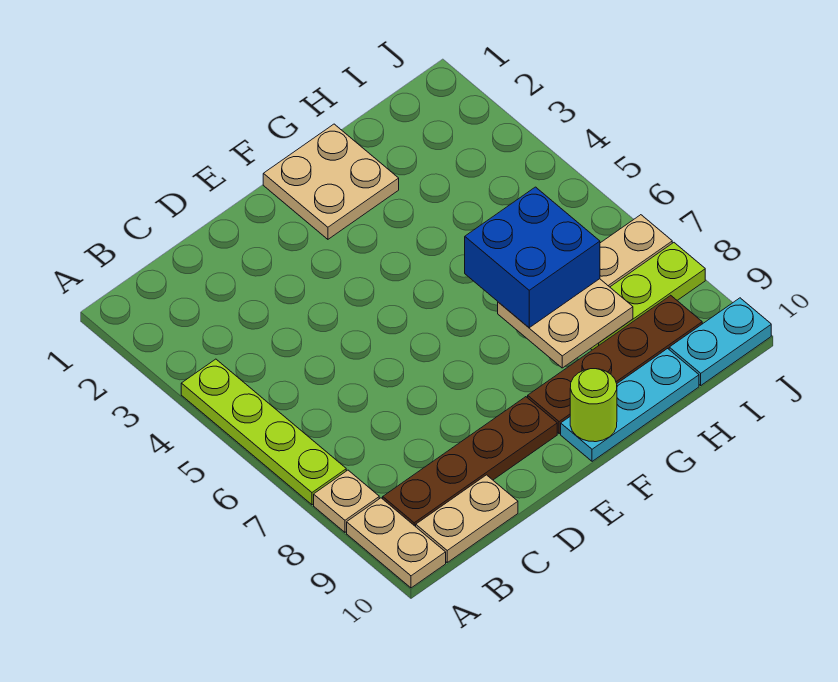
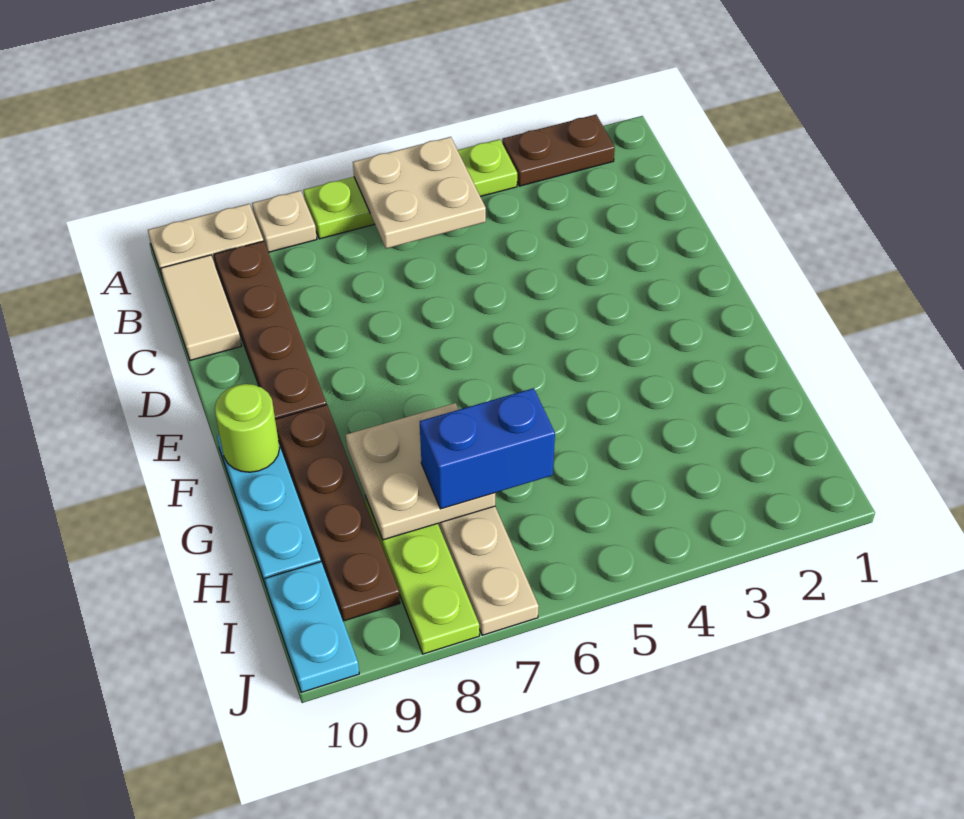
none -> brown plate A2:A3 level 1
tan plate B10:C10 level 1 -> tan tile B10:C10 level 1
tan plate F1:G2 level 1 -> tan plate A5:B6 level 2
blue brick G6:H7 level 3 -> blue brick H6:H7 level 3

